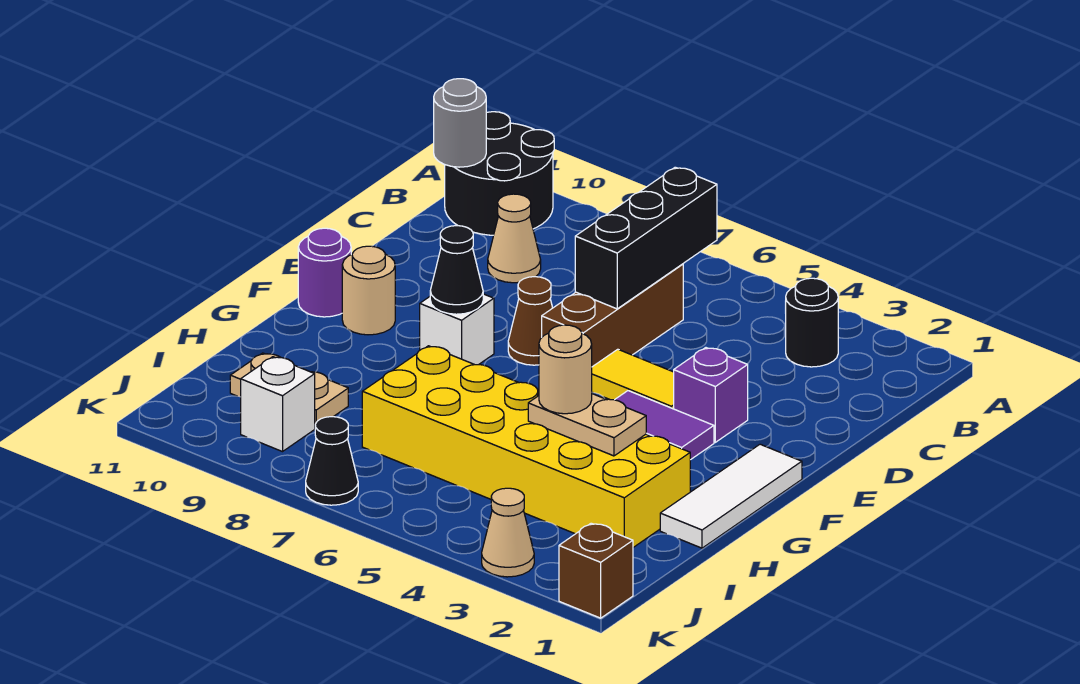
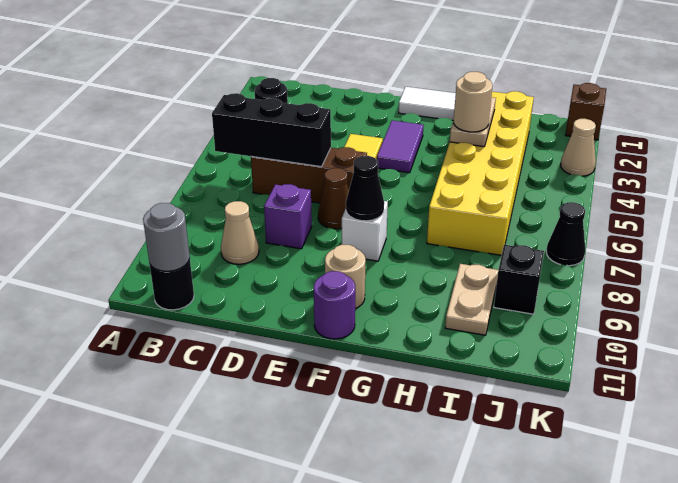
black round brick A10:B11 level 1 -> black round brick B11 level 1
purple brick E3 level 1 -> purple brick D8 level 1
white brick J9 level 1 -> black brick J9 level 1

